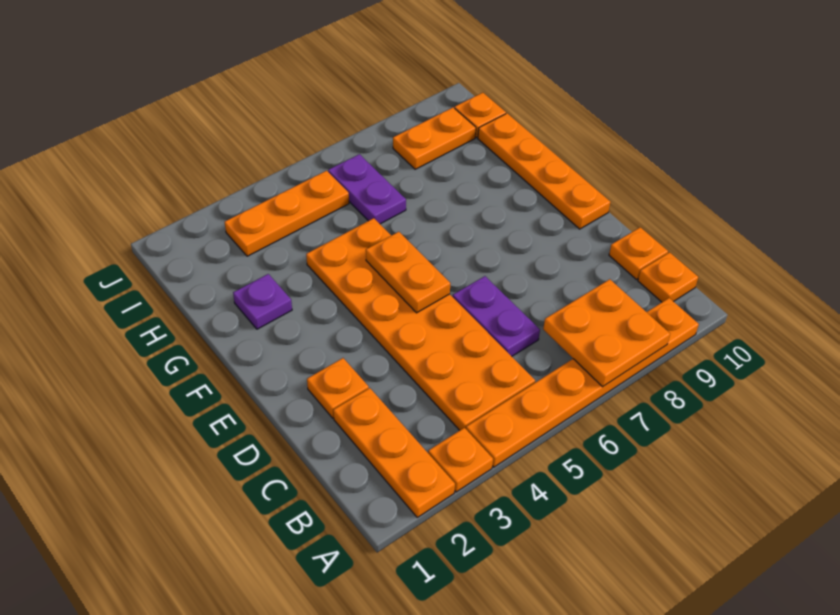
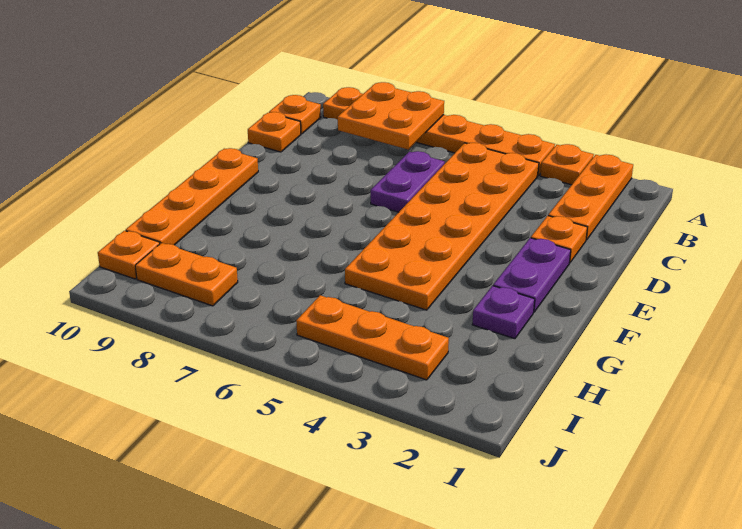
orange plate E5:F5 level 2 -> none
purple plate H6:I6 level 1 -> purple plate E2:F2 level 1

